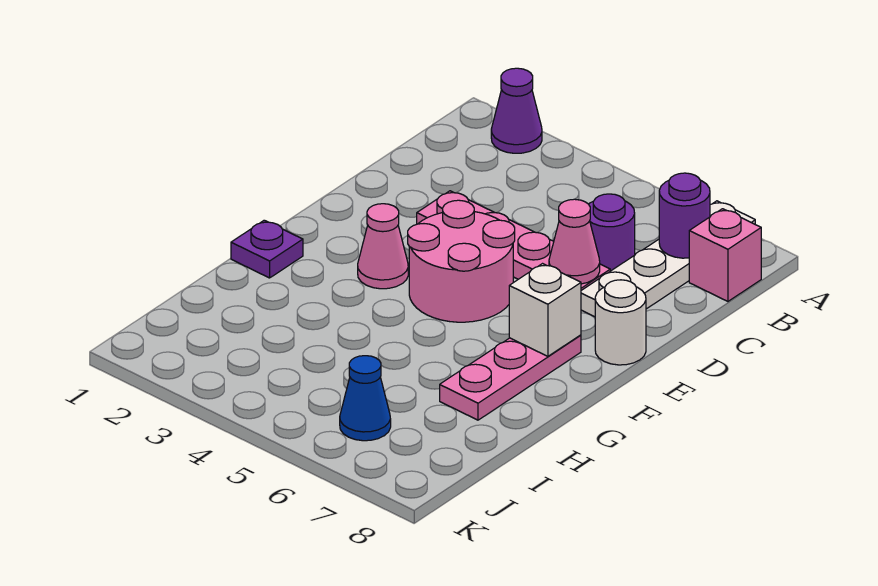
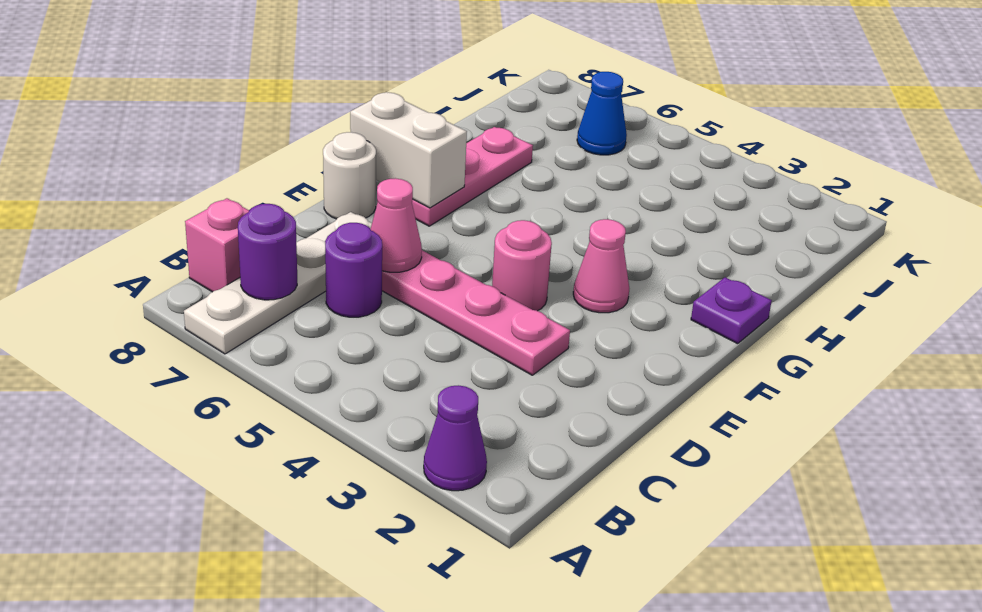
pink round brick E4:F5 level 1 -> pink round brick E4 level 1
white brick F7 level 2 -> white brick F7:F8 level 2

